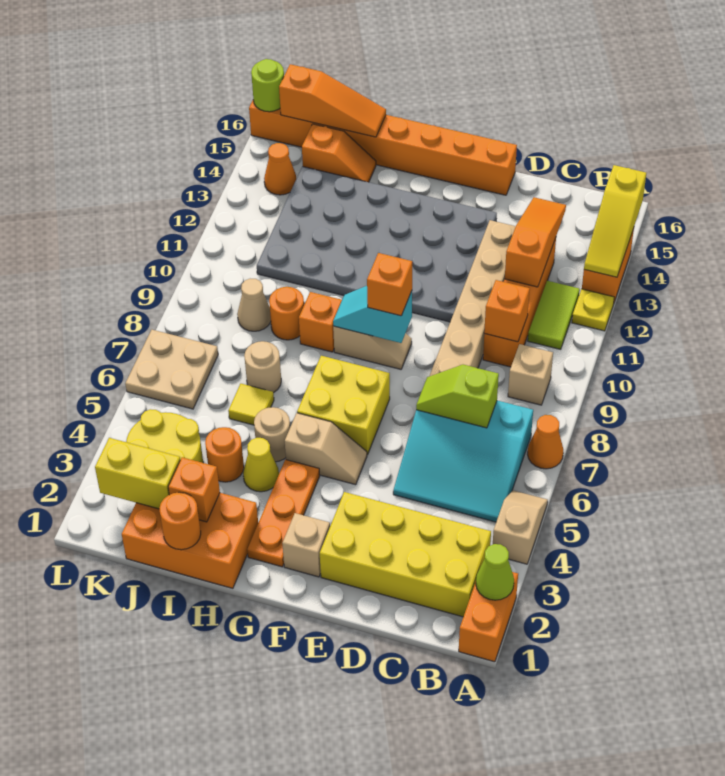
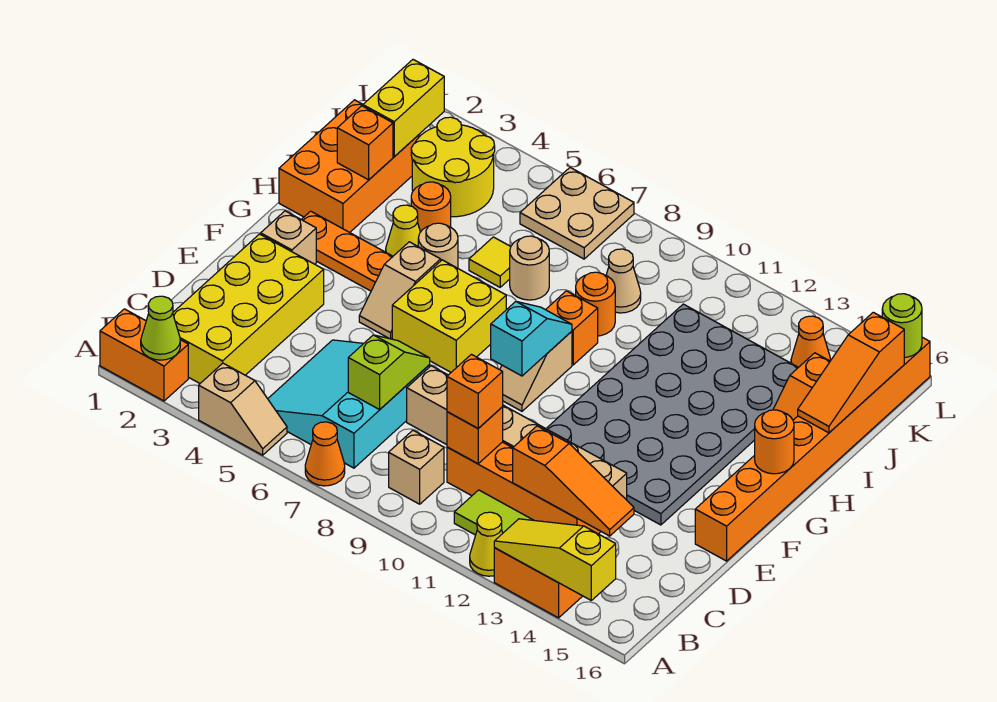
yellow plate A12 level 1 -> yellow cone A12 level 1
orange brick F9 level 3 -> orange brick C10 level 3
orange round brick I1 level 2 -> orange round brick G16 level 2

